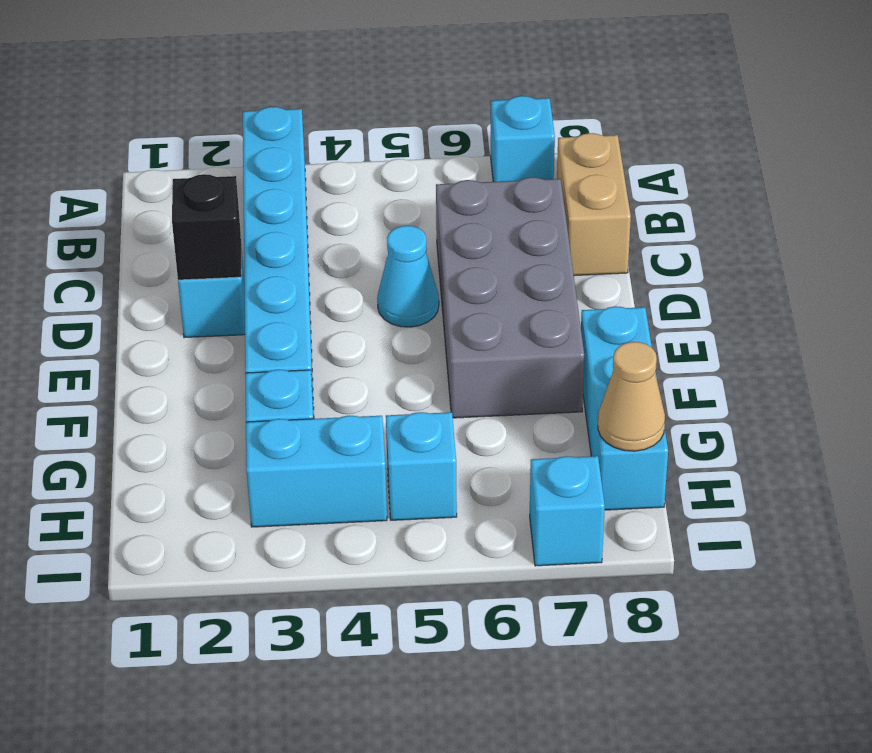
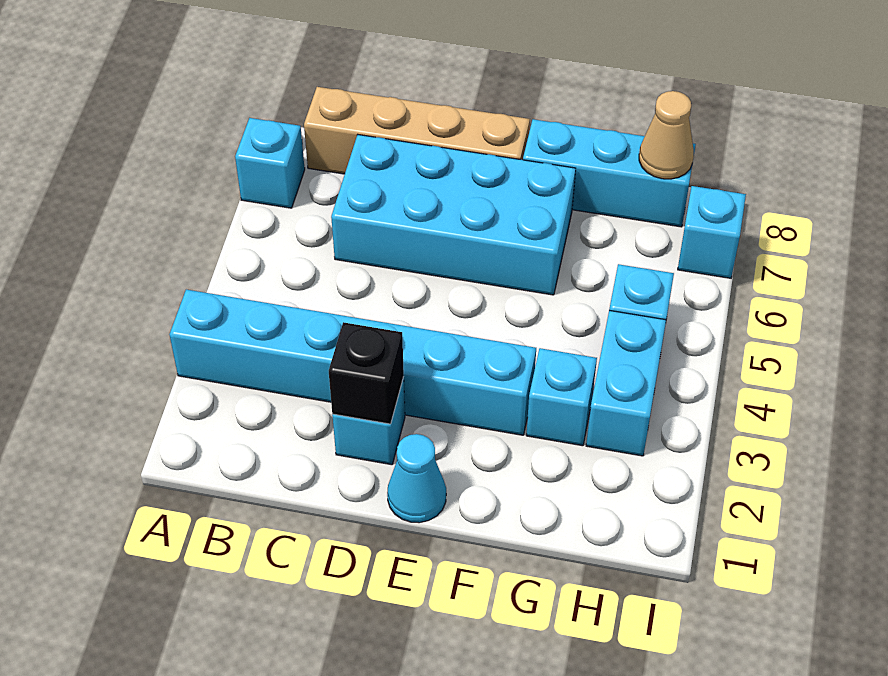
tan brick B8:C8 level 1 -> tan brick B8:E8 level 1
grey brick C6:F7 level 1 -> cyan brick C6:F7 level 1
cyan cone D5 level 1 -> cyan cone E1 level 1

